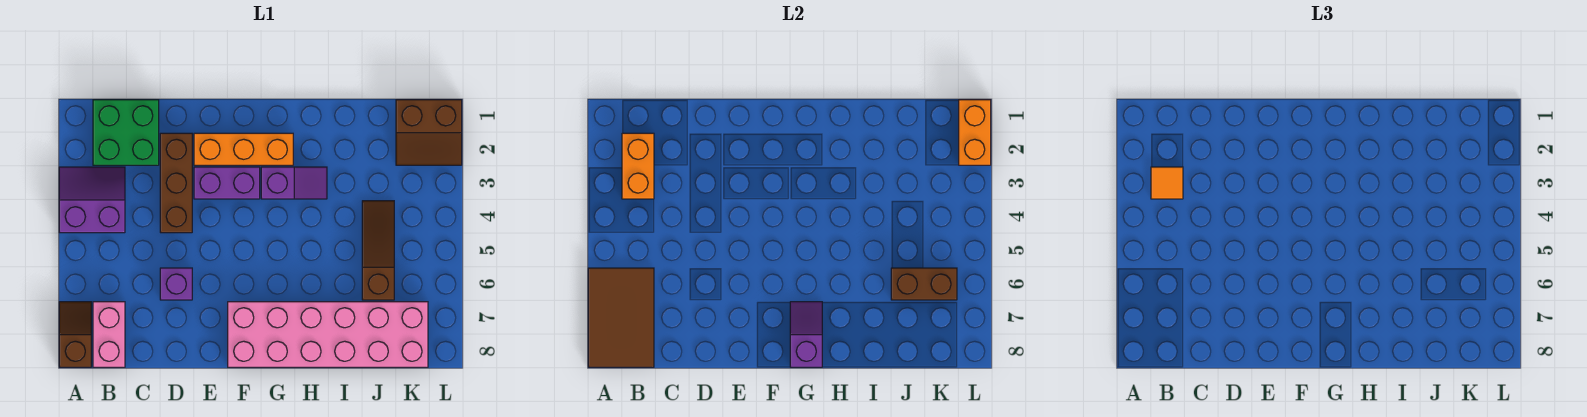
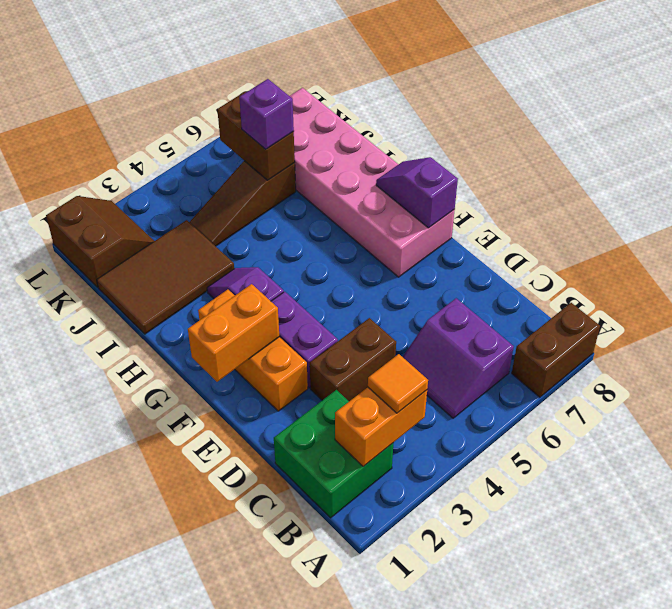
purple slope A3:B4 level 1 top 4 -> purple slope B5:C6 level 1 top 6
brown tile A6:B8 level 2 -> brown tile I1:J3 level 1
brown slope A7:A8 level 1 top 8 -> brown brick A7:A8 level 1
pink brick B7:B8 level 1 -> none
brown brick D2:D4 level 1 -> brown brick D3:D4 level 1
purple brick D6 level 1 -> purple brick J6 level 3
purple slope G7:G8 level 2 top 8 -> purple slope F8:G8 level 2 top F
orange brick L1:L2 level 2 -> orange brick F1:F2 level 2

